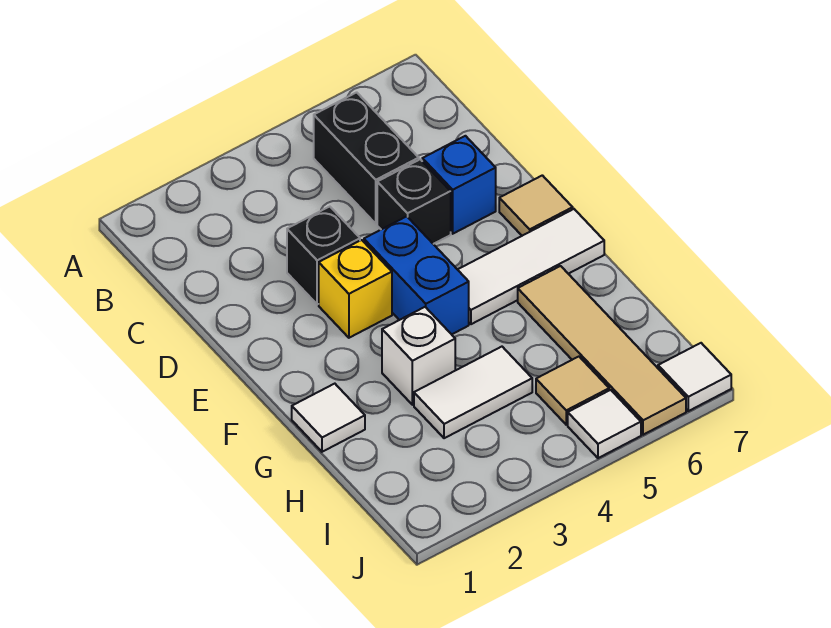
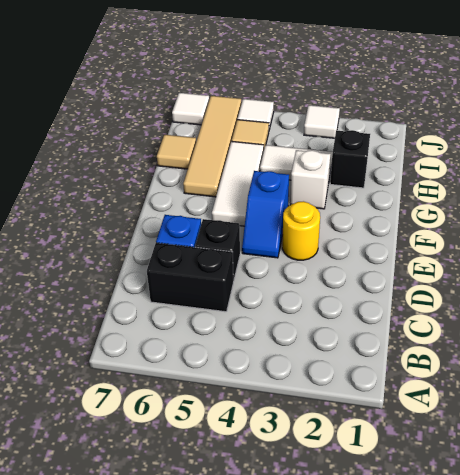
black brick B5:C5 level 1 -> black brick C5:C6 level 1
black brick D3 level 1 -> black brick H2 level 1
yellow brick E3 level 1 -> yellow round brick E3 level 1
blue brick E4:F4 level 1 -> blue slope E4:F4 level 1 top F
tan tile E7 level 1 -> tan tile H7 level 1
white tile F5:F7 level 1 -> white tile F5:H5 level 1
white tile G1 level 1 -> white tile J3 level 1

